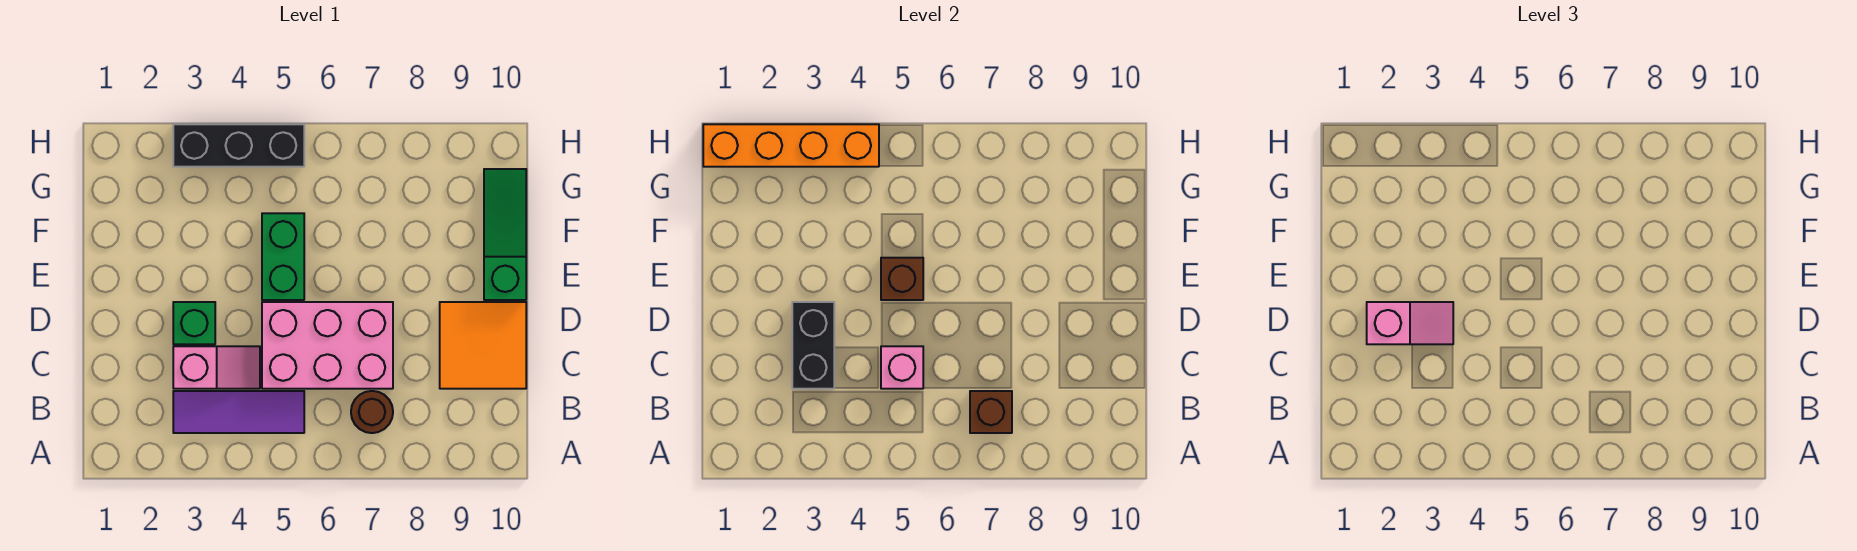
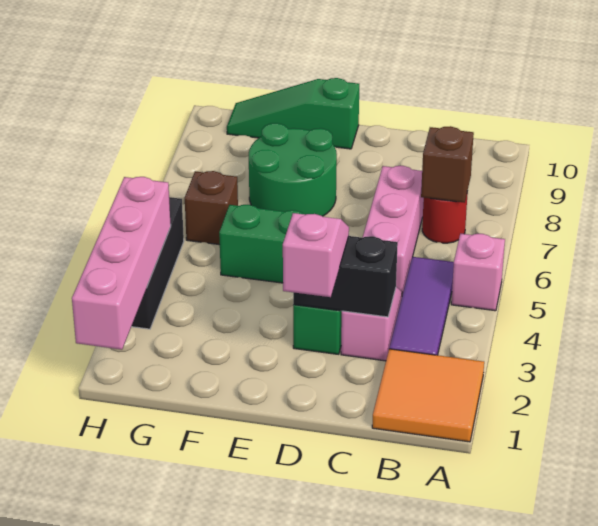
brown round brick B7 level 1 -> red round brick B7 level 1
pink brick C5:D7 level 1 -> pink brick C5:C7 level 1
pink brick C5 level 2 -> pink brick A5 level 1
orange tile C9:D10 level 1 -> orange tile A1:B2 level 1
brown brick E5 level 2 -> brown brick G6 level 1
none -> green round brick E7:F8 level 1
orange brick H1:H4 level 2 -> pink brick H1:H4 level 2

